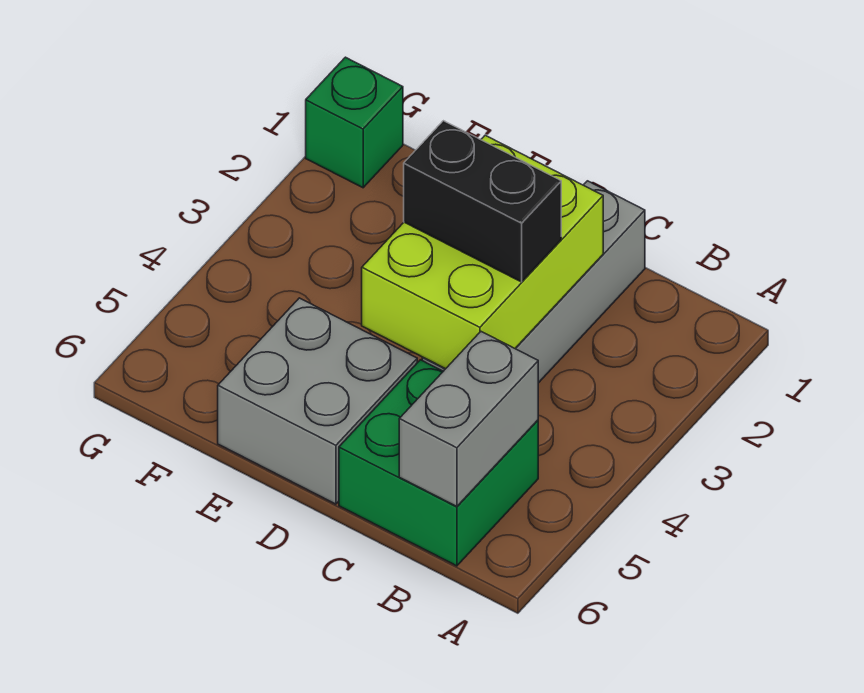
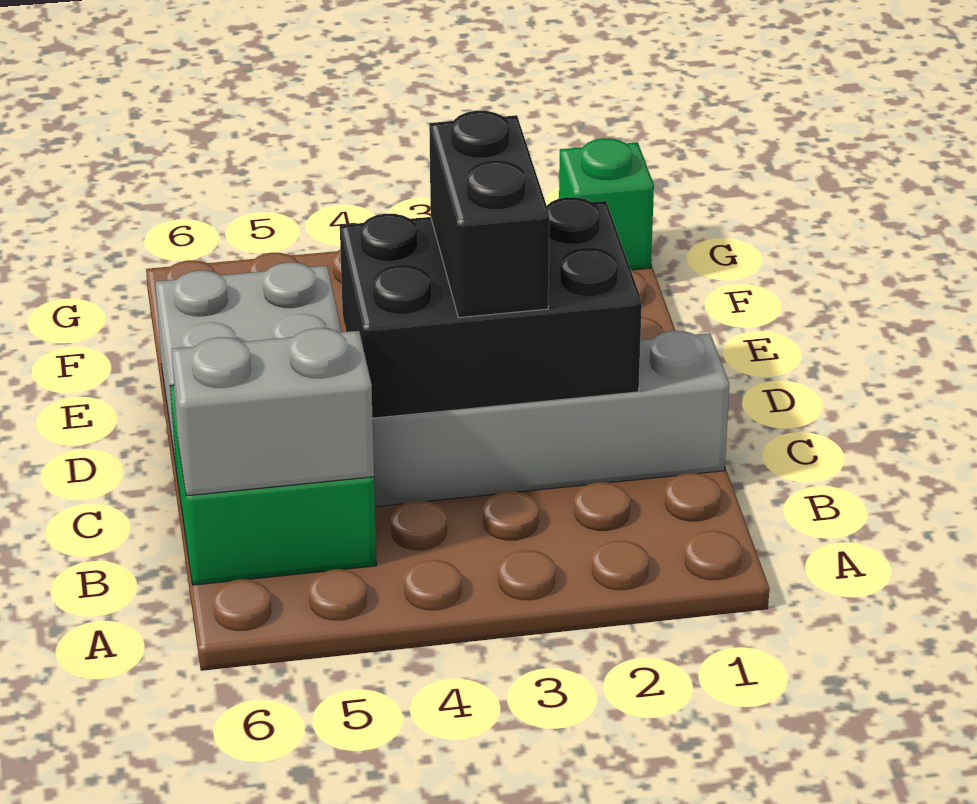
lime brick C2:D4 level 2 -> black brick C2:D4 level 2

